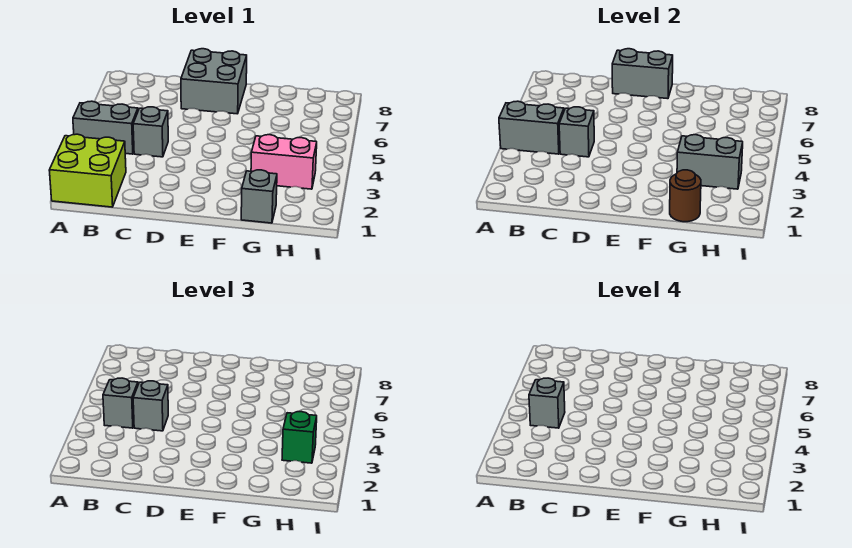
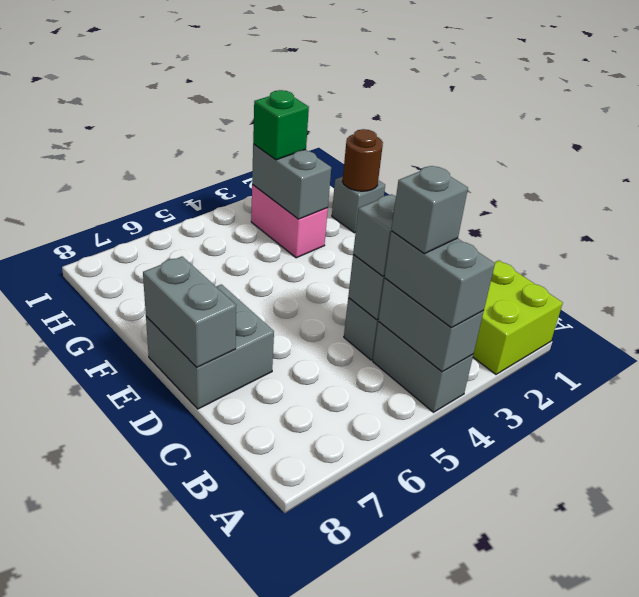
grey brick B4 level 3 -> grey brick A4:B4 level 3

